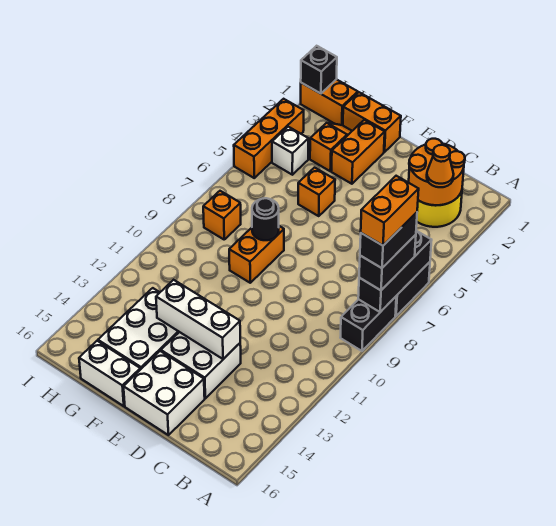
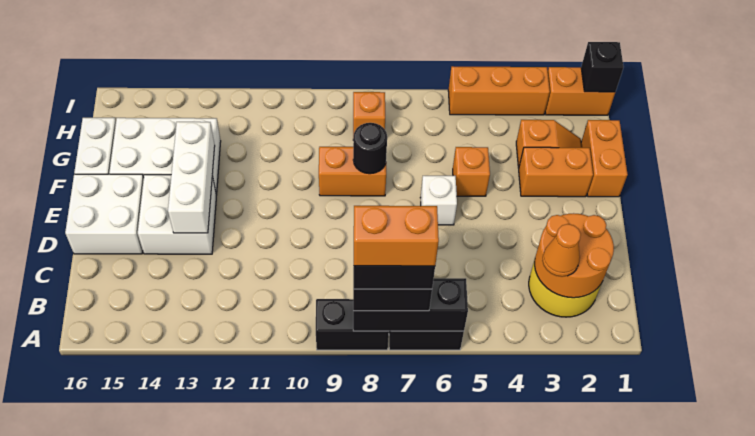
orange brick H1:I1 level 1 -> orange brick I1:I2 level 1
white brick H4 level 1 -> white brick E6 level 1

